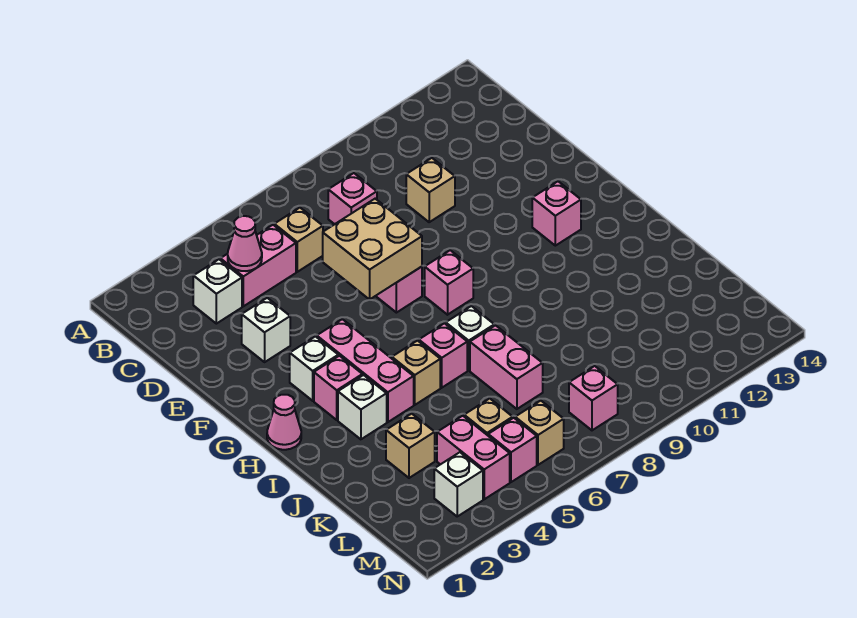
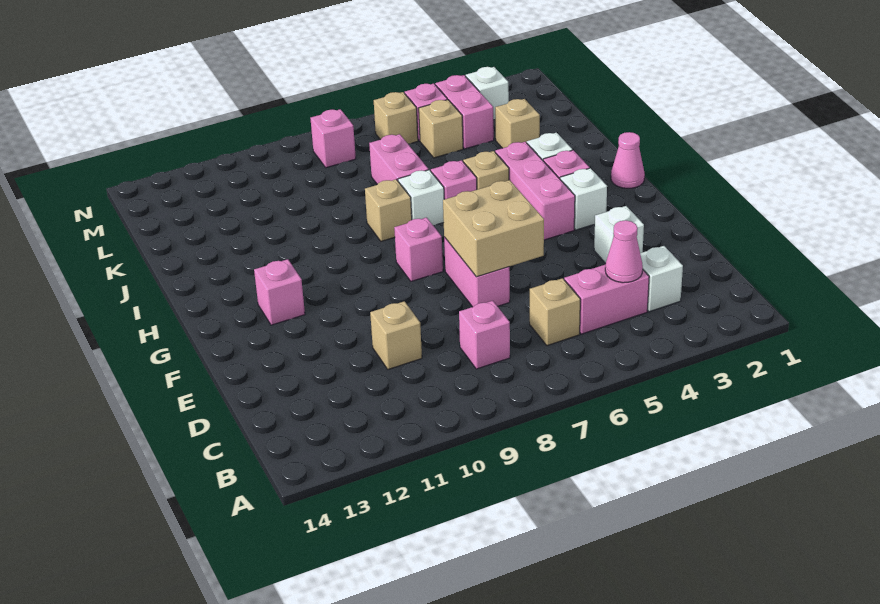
none -> tan brick I8 level 1

